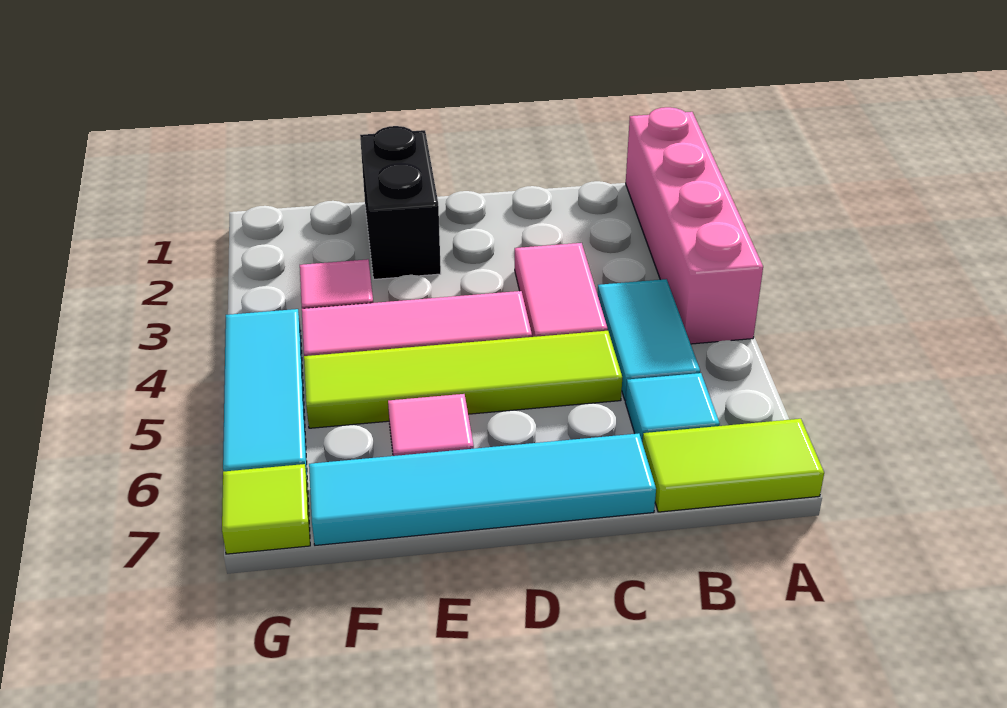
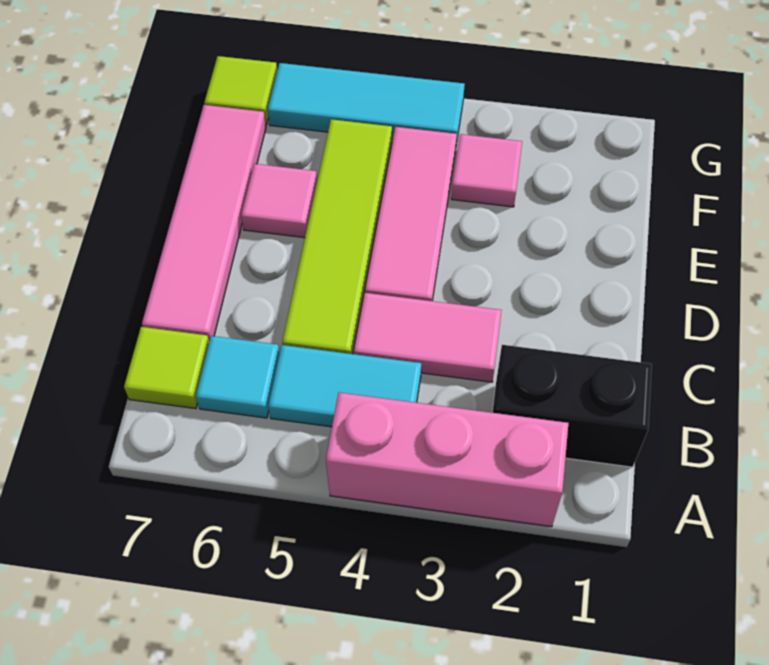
pink brick A1:A4 level 1 -> pink brick A2:A4 level 1
lime tile A7:B7 level 1 -> lime tile B7 level 1
cyan tile C7:F7 level 1 -> pink tile C7:F7 level 1
black brick E1:E2 level 1 -> black brick B1:B2 level 1

